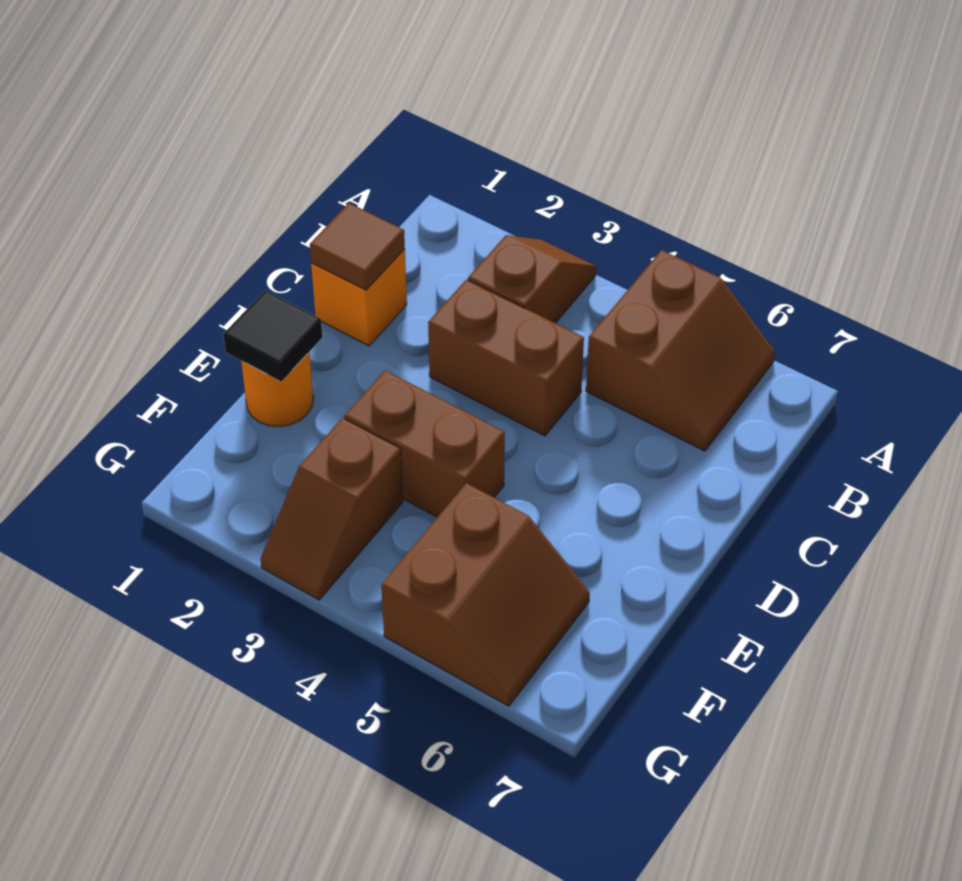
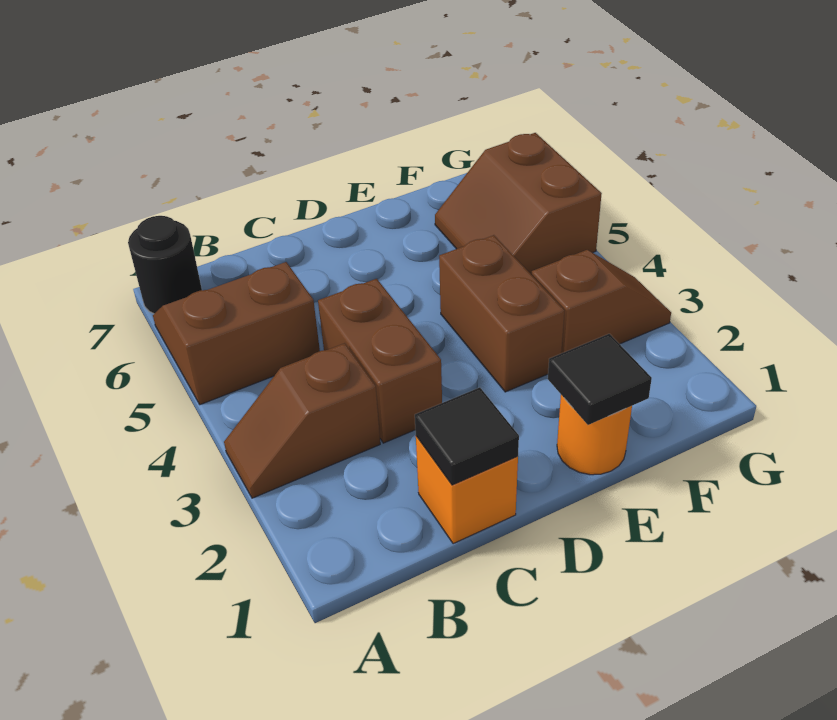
none -> black round brick A7 level 1
brown tile C1 level 2 -> black tile C1 level 2
brown slope F5:G6 level 1 top 5 -> brown slope F5:G6 level 1 top G

